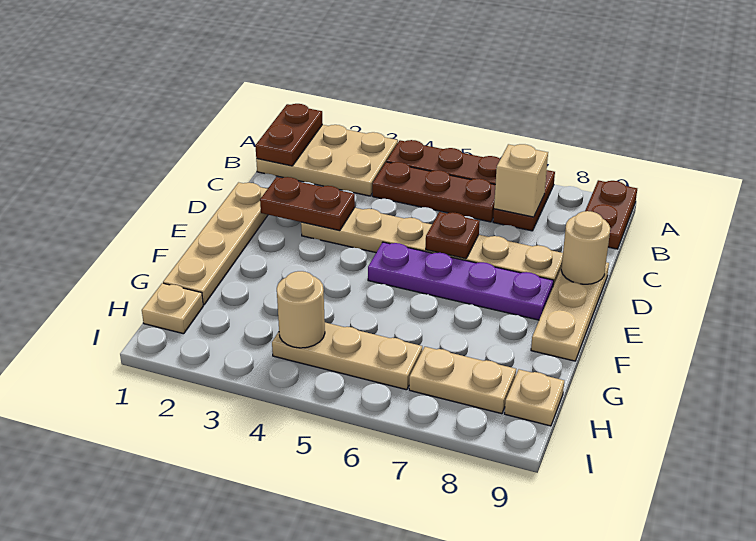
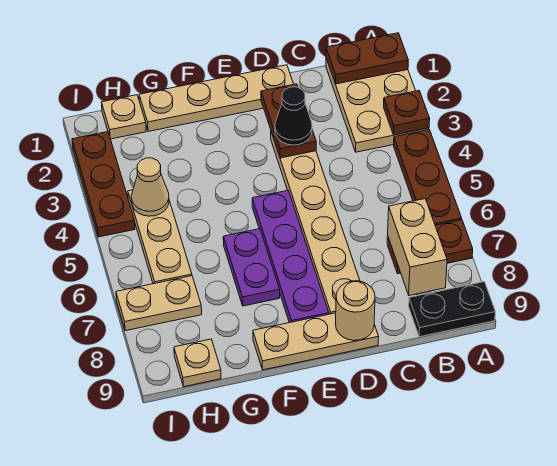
brown plate A9:B9 level 1 -> black plate A9:B9 level 1
brown plate B4:B6 level 1 -> brown plate I2:I4 level 1
tan brick B7 level 2 -> tan brick B7:B8 level 2
none -> black cone D3 level 3
brown plate D6 level 2 -> brown plate A3 level 2
none -> purple plate F6:F7 level 1
tan round brick H4 level 2 -> tan cone H4 level 2
tan plate H7:H8 level 1 -> tan plate H7:I7 level 1

